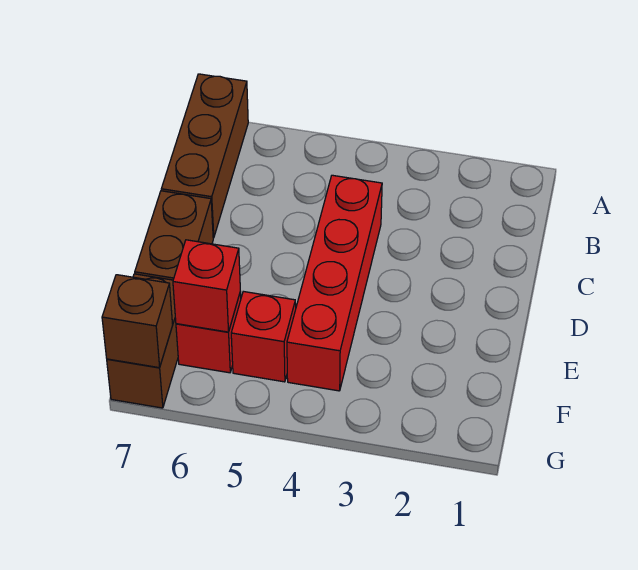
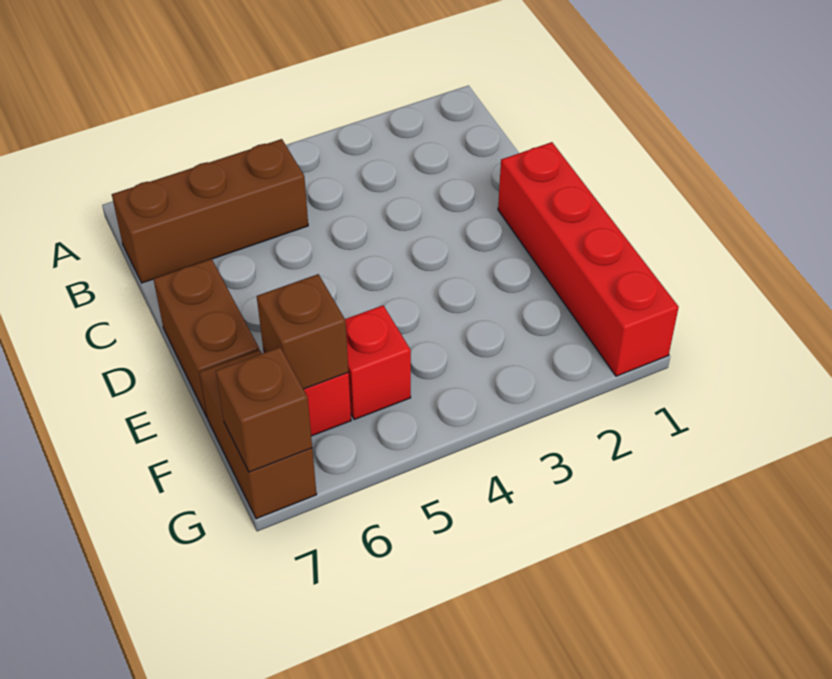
brown brick A7:C7 level 1 -> brown brick B5:B7 level 1
red brick C4:F4 level 1 -> red brick D1:G1 level 1
red brick F6 level 2 -> brown brick F6 level 2

